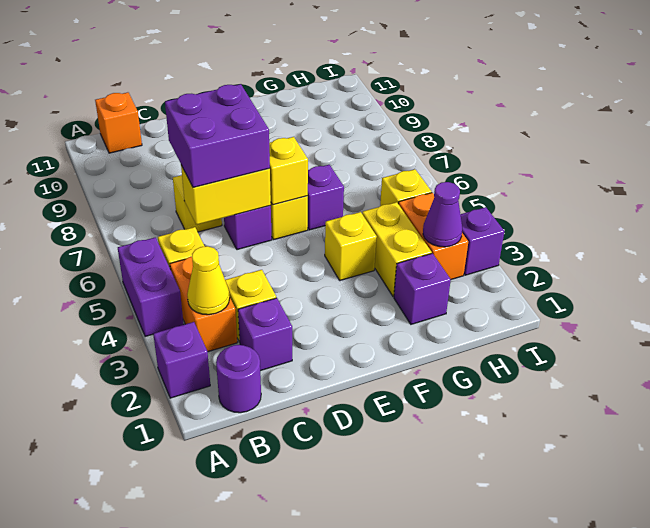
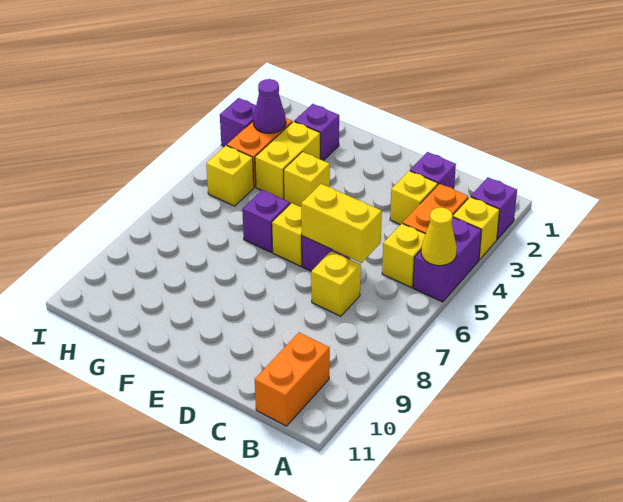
purple round brick B1 level 1 -> none
yellow cone B3 level 2 -> yellow cone A5 level 2
orange brick B11 level 1 -> orange brick B10:B11 level 1
purple brick C6:D7 level 3 -> none
yellow brick E6 level 2 -> yellow brick A3 level 1

